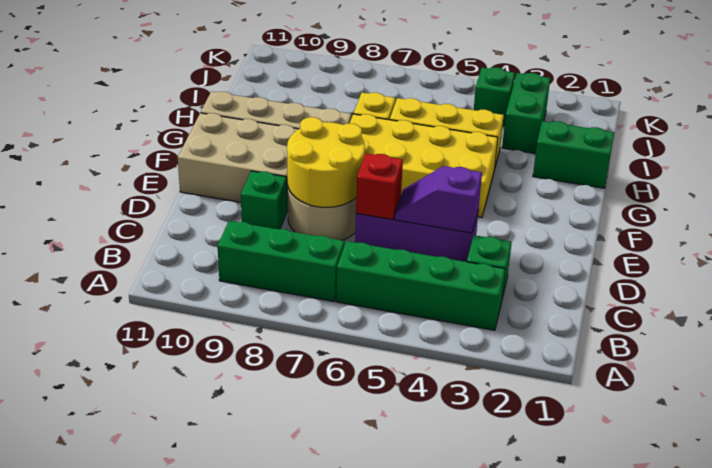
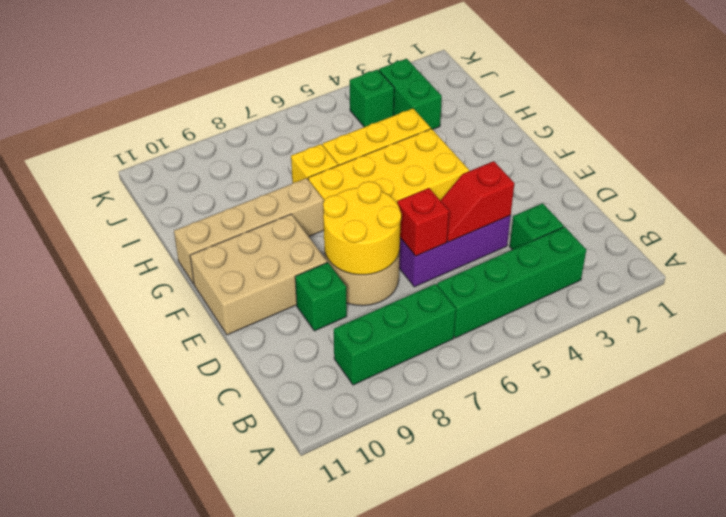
purple slope D4:D5 level 2 top 4 -> red slope D4:D5 level 2 top 4
green brick H1:H2 level 1 -> none

